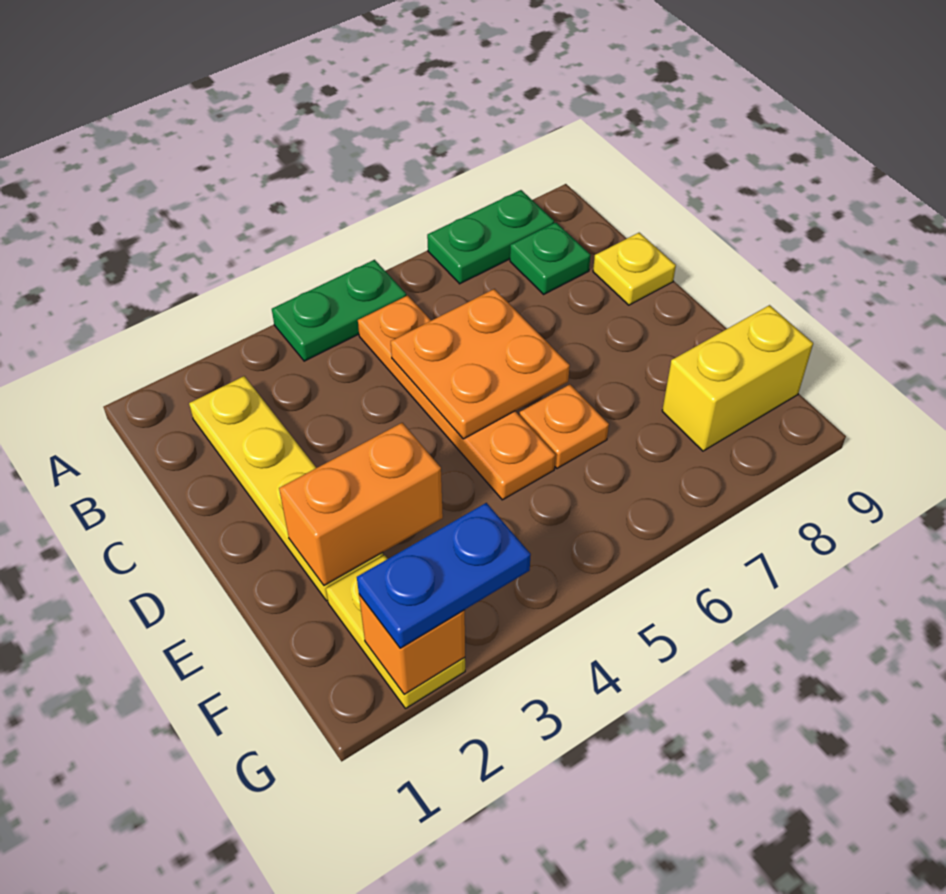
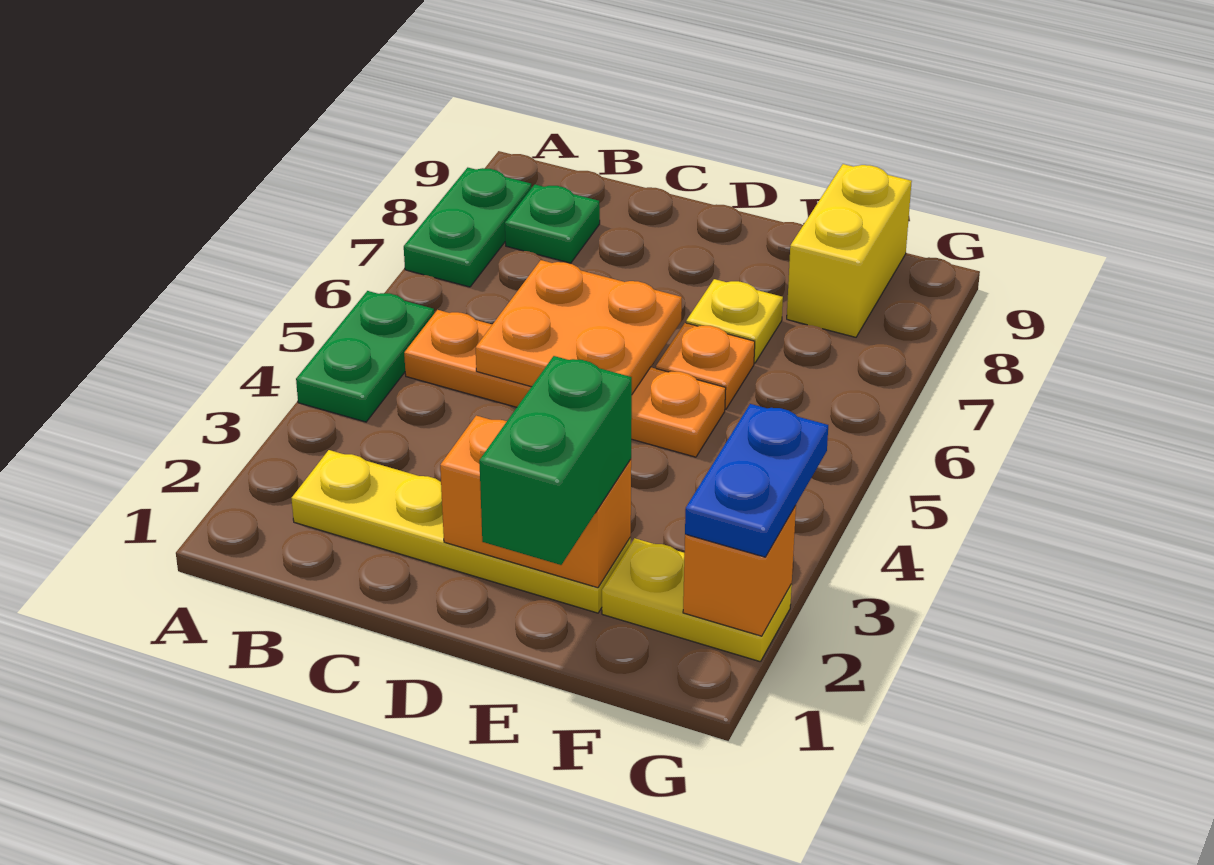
yellow plate C9 level 1 -> yellow plate E7 level 1
none -> green brick E1:E2 level 3
orange brick E2:E3 level 2 -> orange brick D2:E2 level 2

